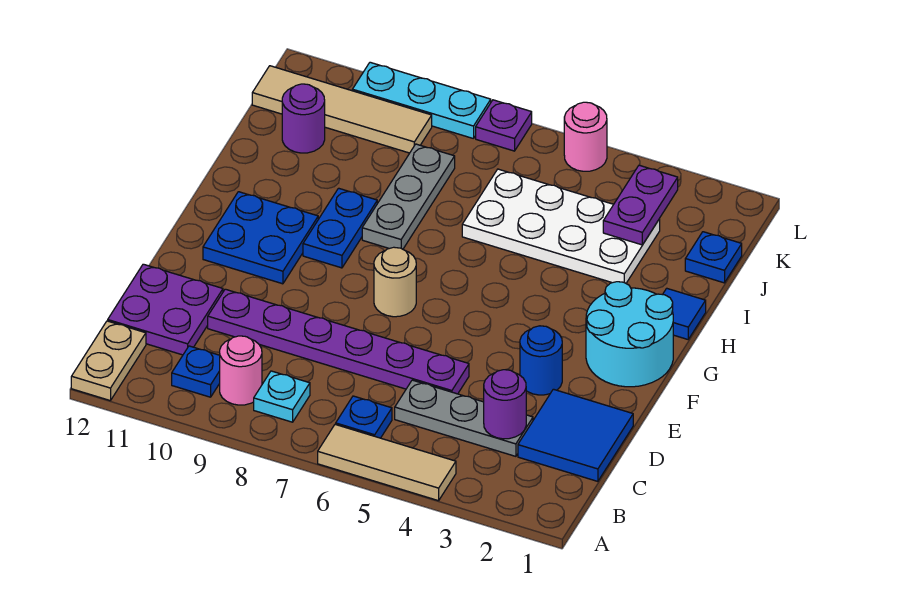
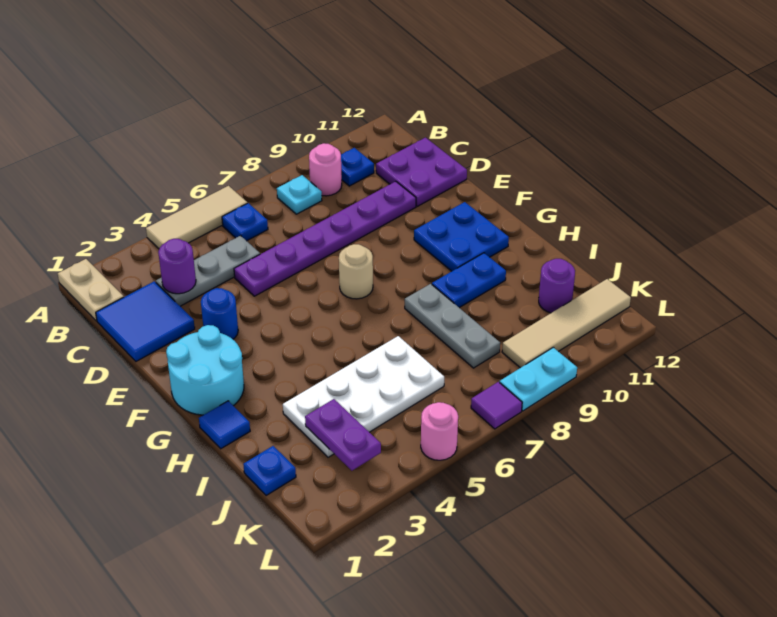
tan plate A12:B12 level 1 -> tan plate A1:B1 level 1
blue plate G9:H9 level 1 -> blue plate H9:H10 level 1
purple plate L7 level 1 -> purple tile L7 level 1
cyan plate L8:L10 level 1 -> cyan plate L8:L9 level 1

